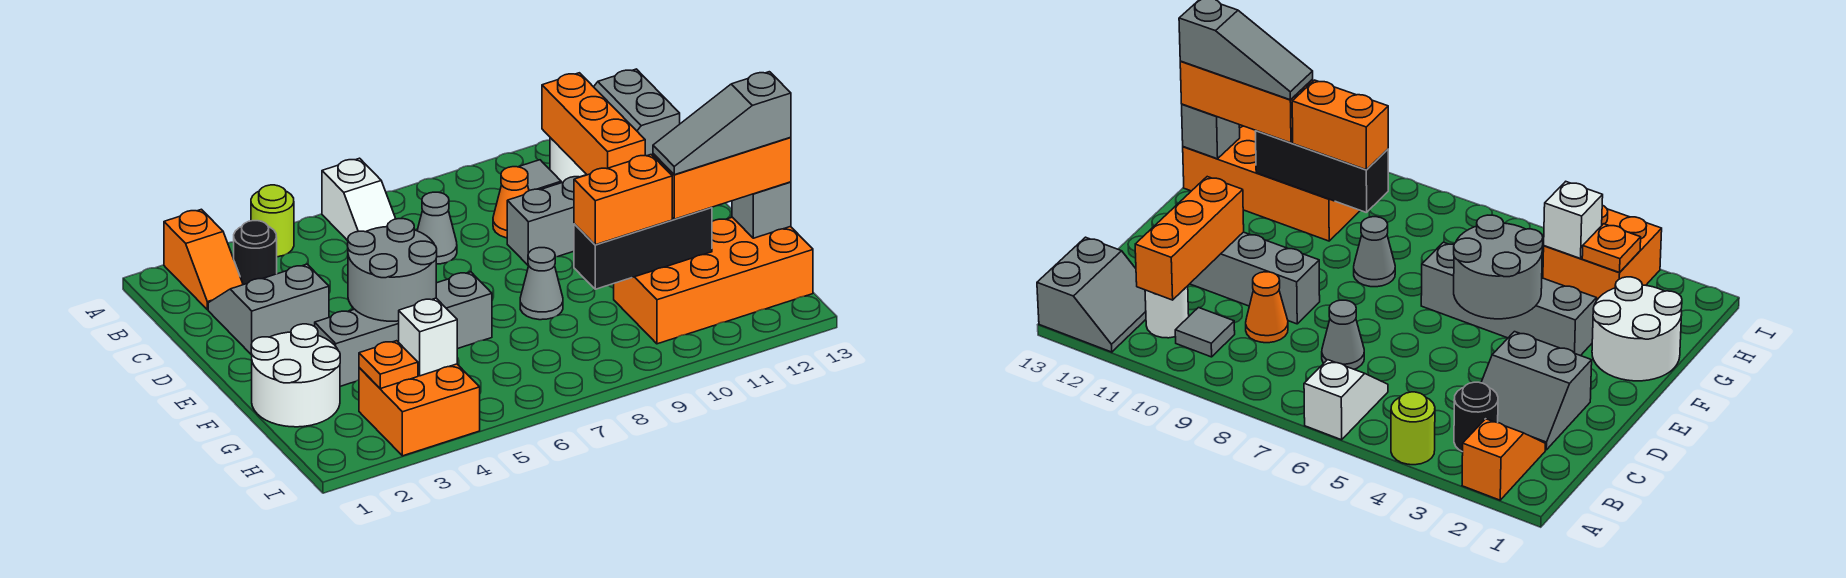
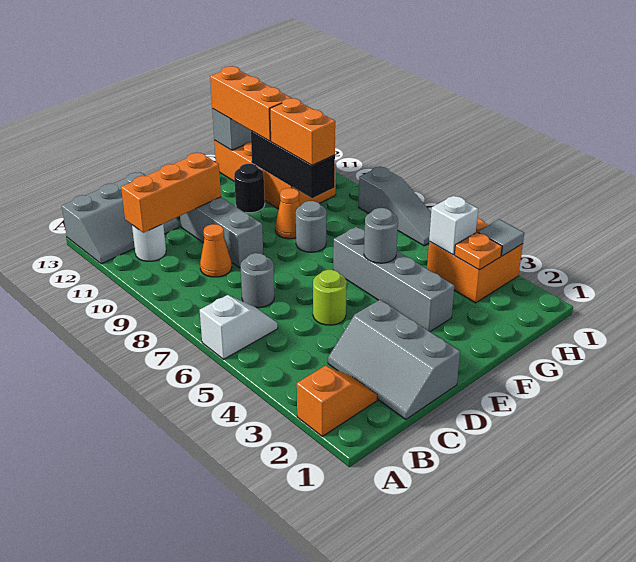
lime round brick A4 level 1 -> lime round brick D5 level 1
grey slope A12:B13 level 1 top 13 -> grey slope A12:C13 level 1 top 13
black round brick B3 level 1 -> black round brick F11 level 1
grey tile B10 level 1 -> grey tile I3 level 2
grey slope C2:D3 level 1 top D -> grey slope C1:D3 level 1 top D
grey cone C7 level 1 -> grey round brick C7 level 1
grey round brick E4:F5 level 2 -> grey round brick F5 level 2
white round brick F1:G2 level 1 -> none
grey cone F8 level 1 -> grey round brick F8 level 1
none -> orange cone F9 level 1
grey slope G11:G13 level 4 top 13 -> grey slope I6:I8 level 1 top 8

